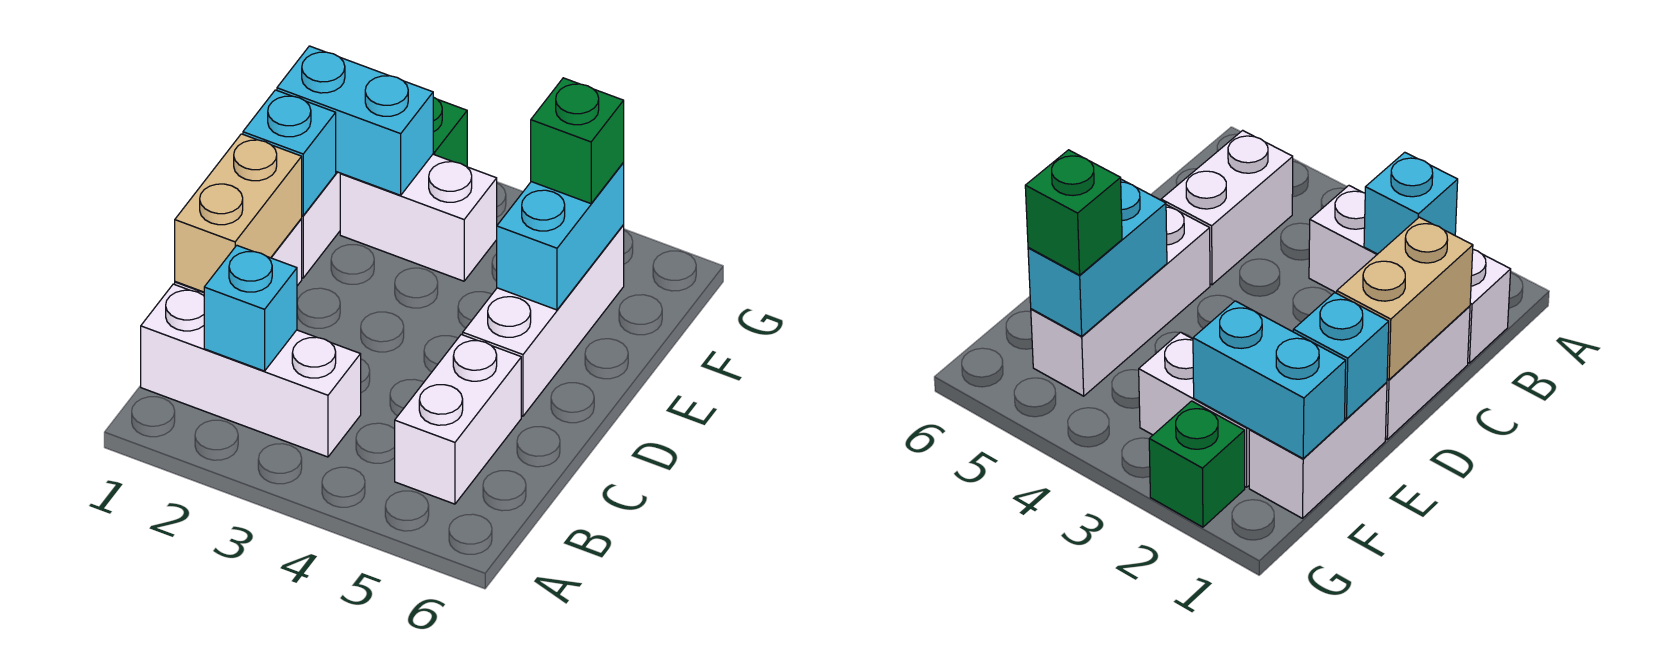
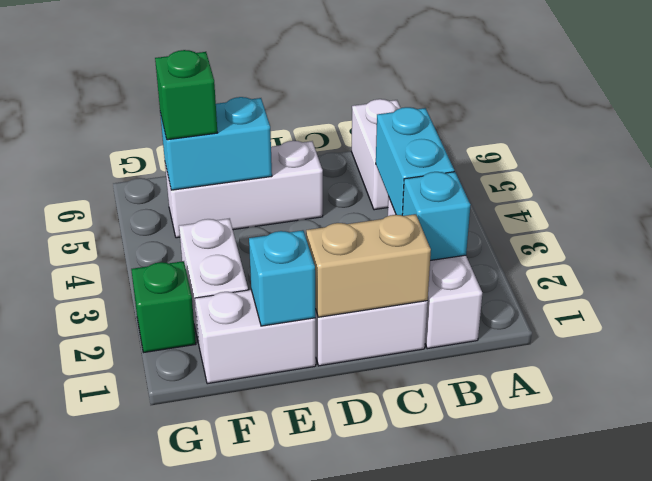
white brick B5:C5 level 1 -> white brick B5:B6 level 1
cyan brick F1:F2 level 2 -> cyan brick B3:B4 level 2

